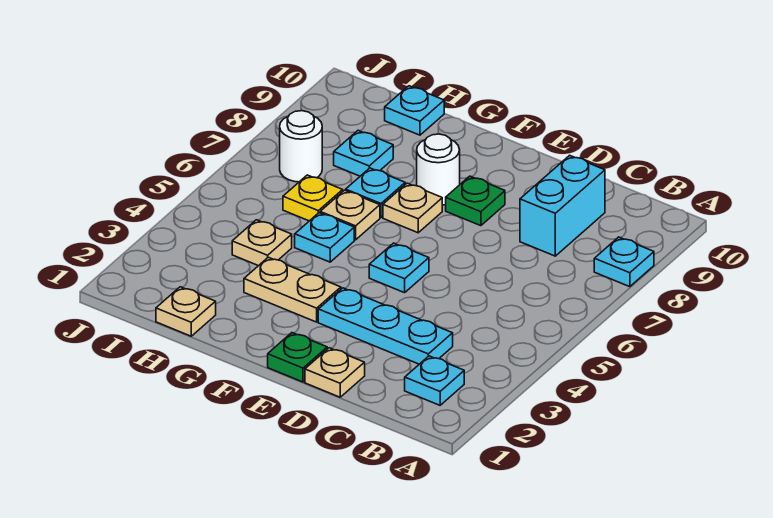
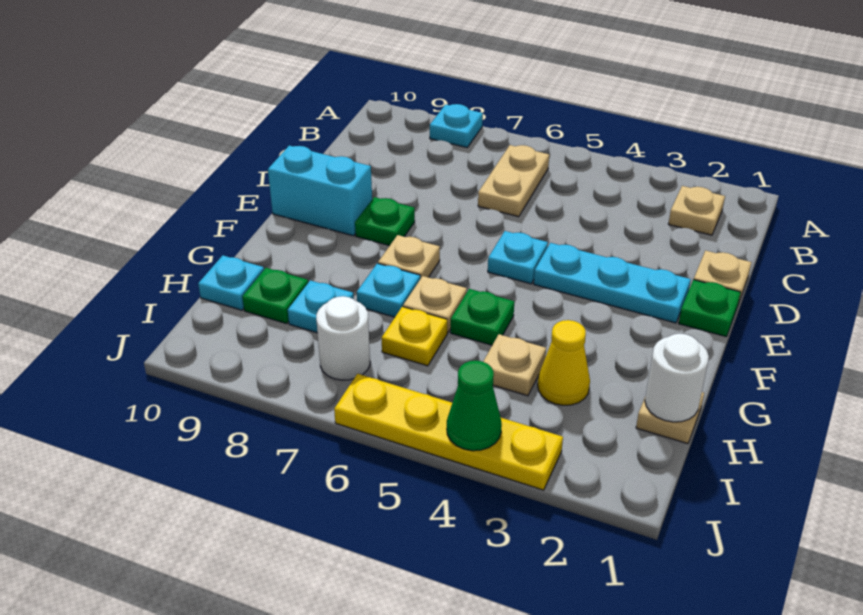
cyan plate B2 level 1 -> tan plate B2 level 1
cyan plate C3:E3 level 1 -> cyan plate E2:E4 level 1
cyan brick C8:C9 level 1 -> cyan brick E9:E10 level 1
tan plate F3:G3 level 1 -> tan plate B6:C6 level 1
white round brick F8 level 1 -> white round brick H1 level 2
cyan plate G5 level 1 -> green plate G5 level 1
none -> yellow cone H3 level 1
none -> green plate H9 level 1
none -> yellow plate J3:J6 level 1
none -> green cone J4 level 2

